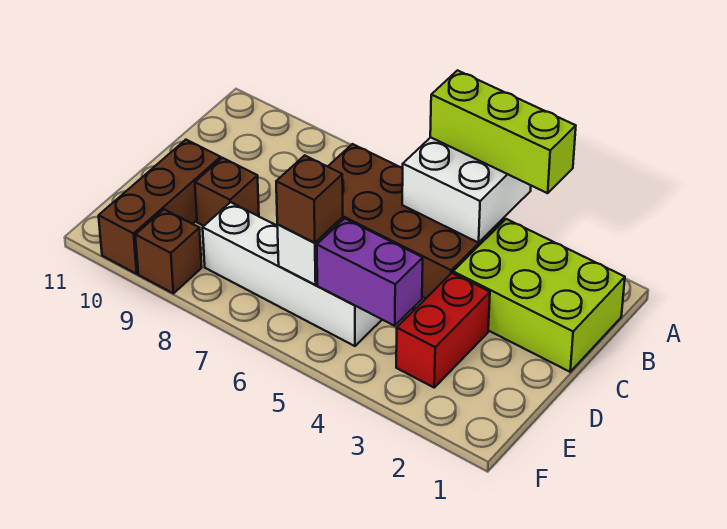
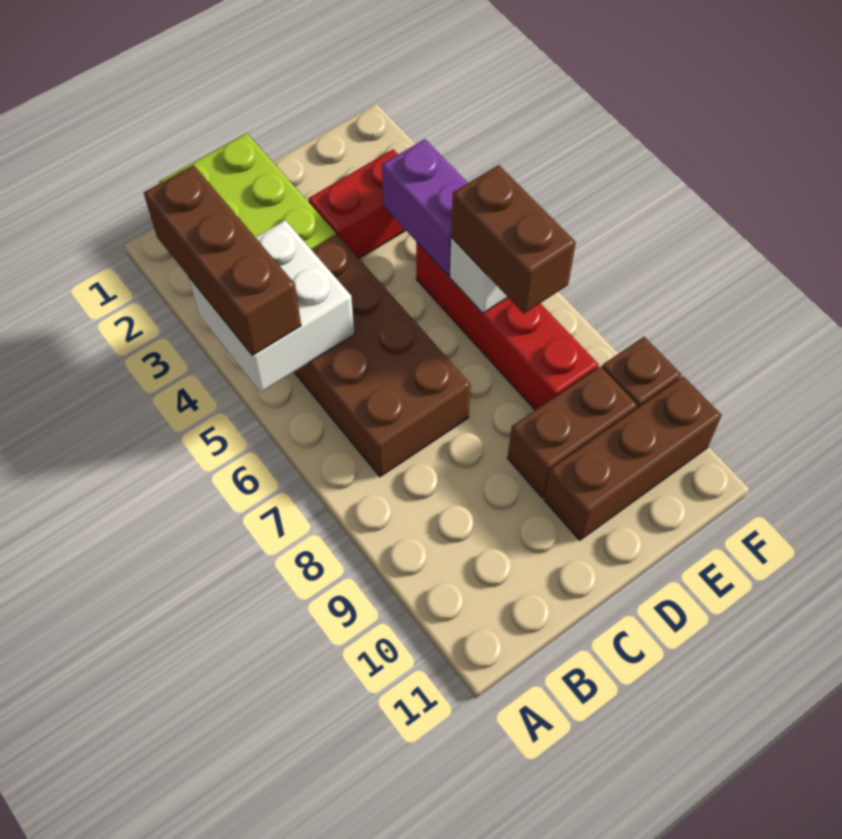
lime brick A3:A5 level 3 -> brown brick A3:A5 level 3
brown brick D9 level 1 -> brown brick D9:E9 level 1
white brick E5:E8 level 1 -> red brick E5:E8 level 1
brown brick E6 level 3 -> brown brick E6:E7 level 3

